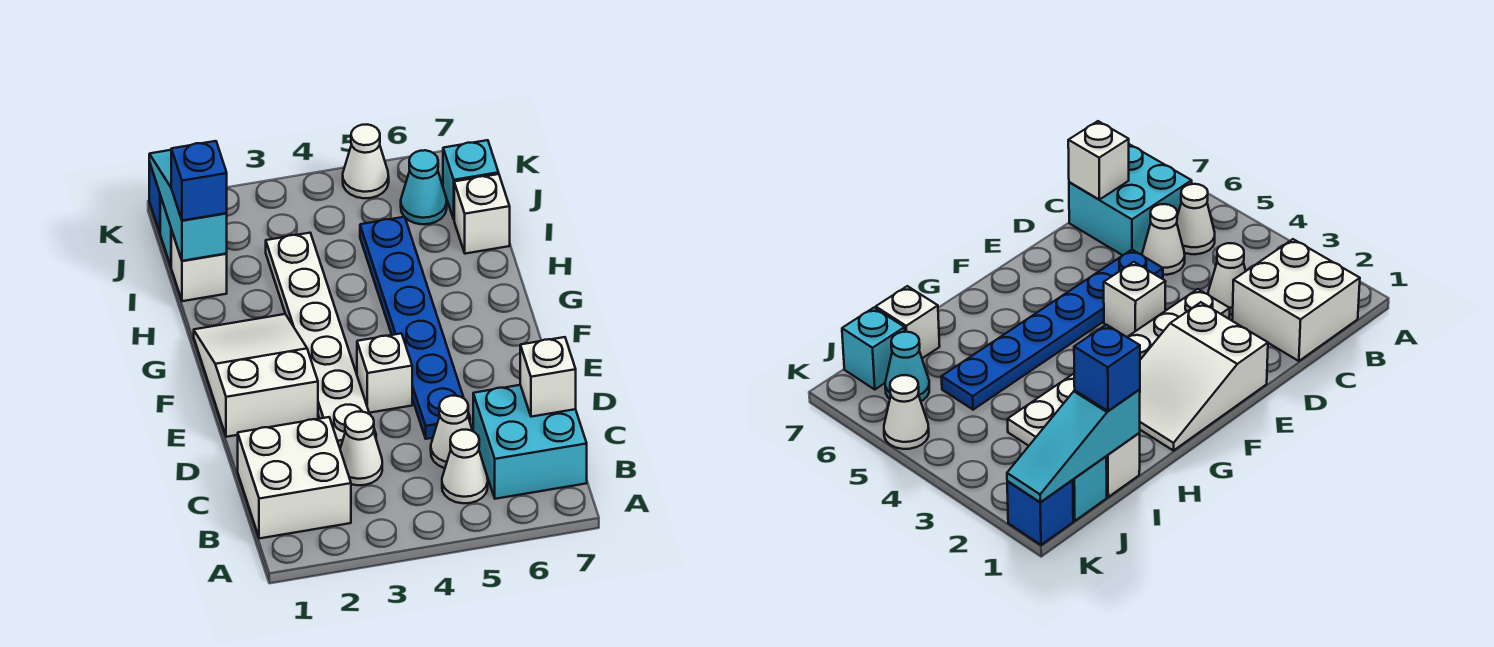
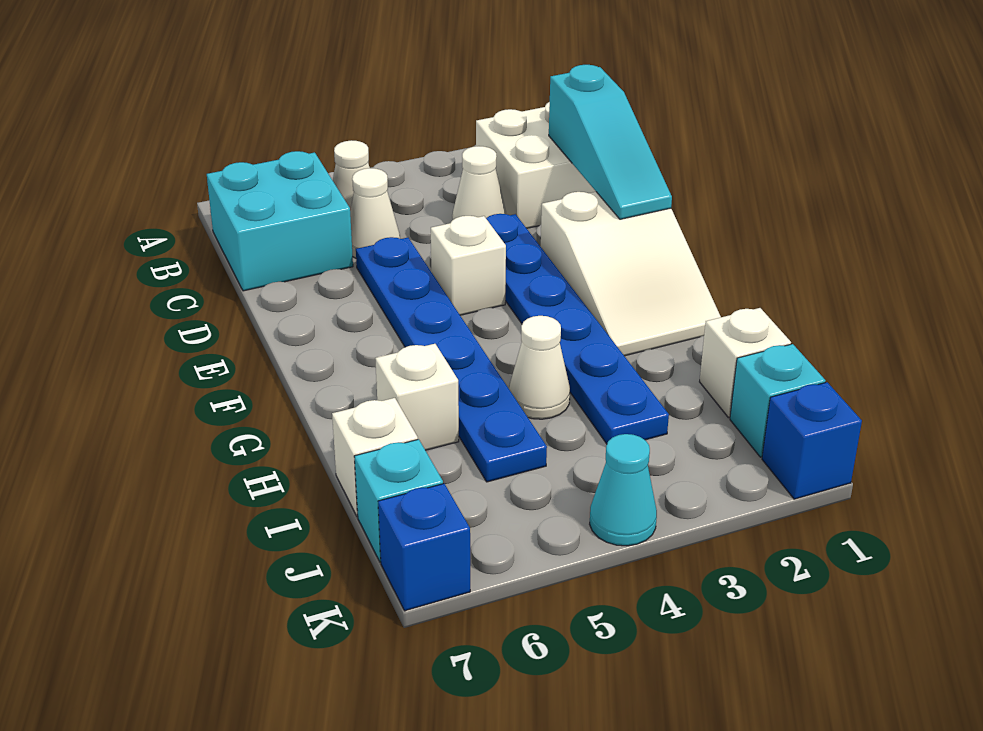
white brick C7 level 2 -> white brick H6 level 1
white plate D3:I3 level 1 -> blue plate D3:I3 level 1
cyan slope I1:K1 level 2 top I -> cyan slope C1:E1 level 2 top C
blue brick I1 level 3 -> blue brick K7 level 1
cyan cone J6 level 1 -> cyan cone K4 level 1
white cone K5 level 1 -> white cone H4 level 1

